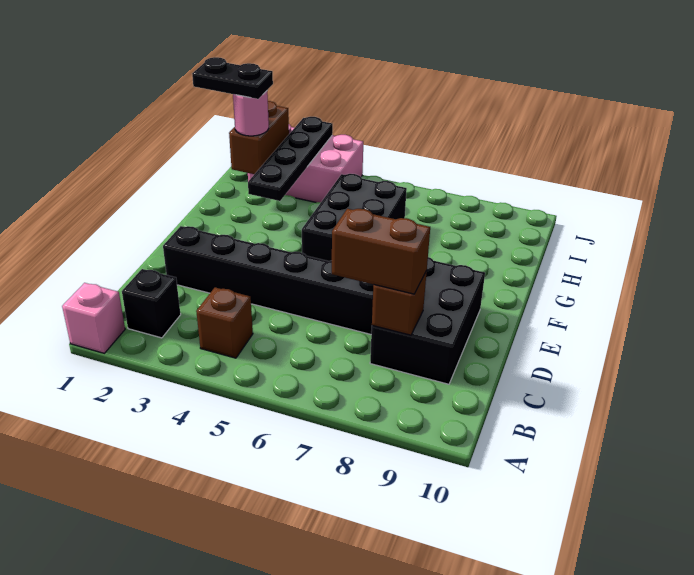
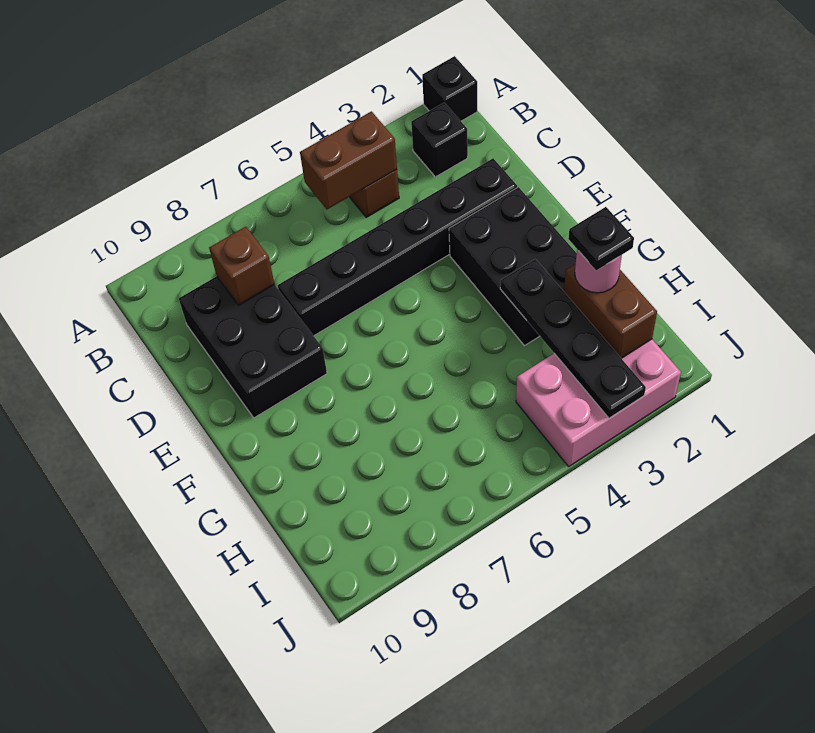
pink brick A1 level 1 -> black brick A1 level 1
brown brick C7:C8 level 3 -> brown brick B4:B5 level 2
black brick F5:H6 level 1 -> black brick E2:G3 level 1
black plate H1:H2 level 4 -> black plate H2 level 4

